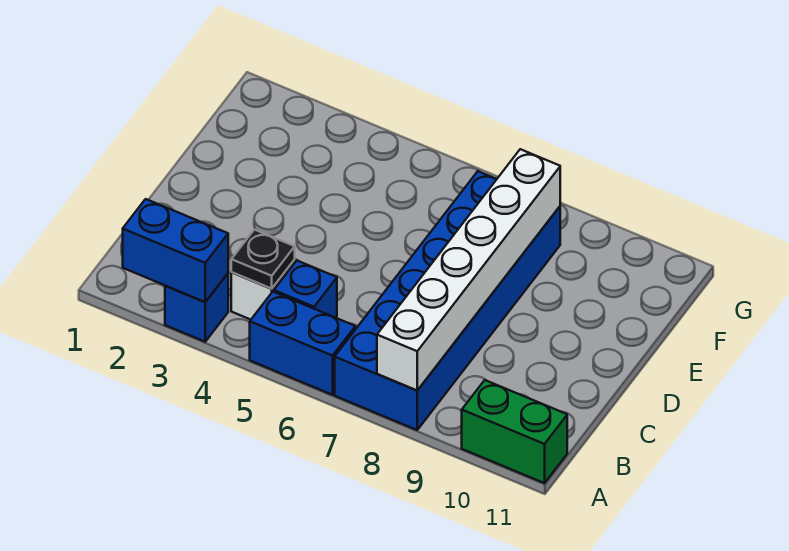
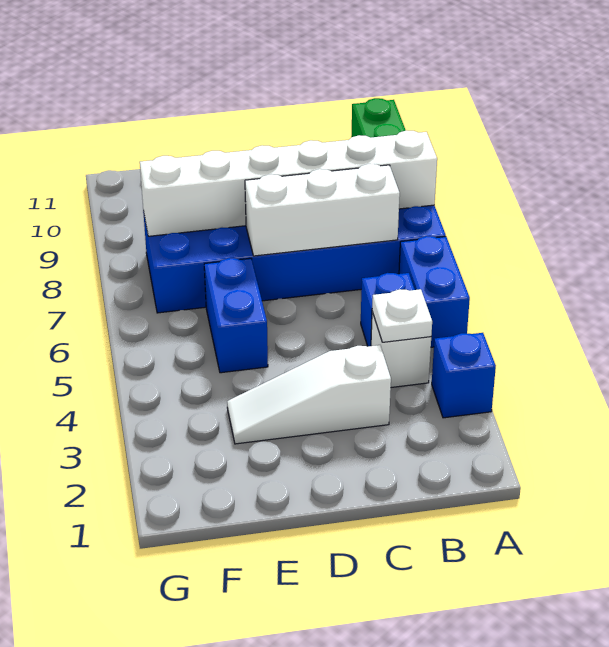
blue brick A2:A3 level 2 -> blue brick E5:E6 level 1
black plate B4 level 2 -> white plate B4 level 2
none -> white brick B7:D7 level 2
none -> white slope C3:E3 level 1 top C

